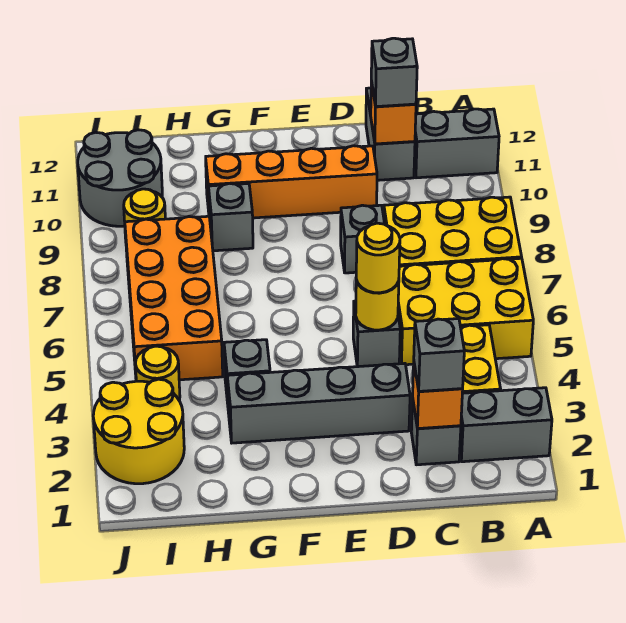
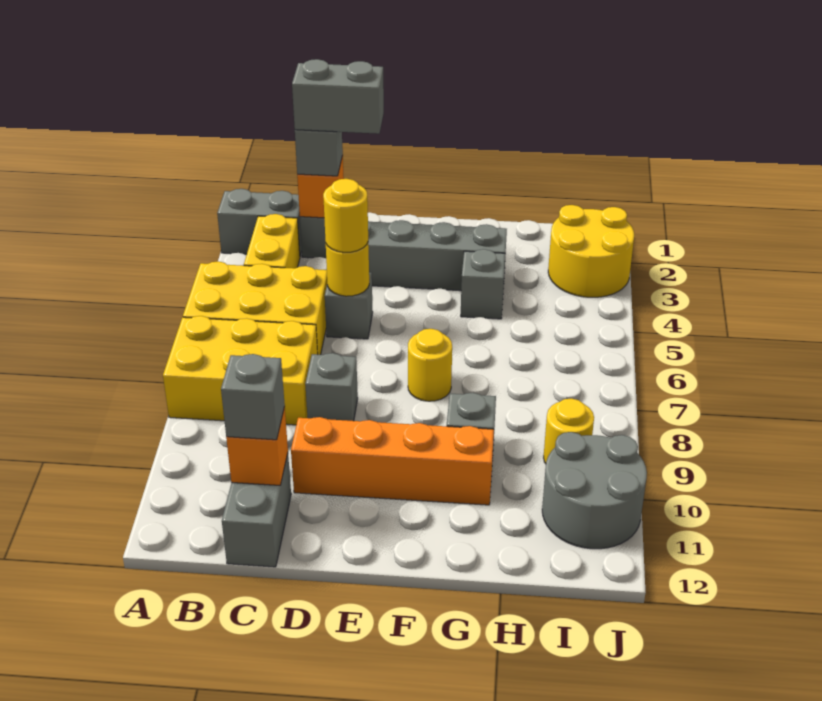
grey brick A11:B11 level 1 -> grey brick C2:D2 level 4
orange brick H5:I8 level 1 -> none
yellow round brick I4 level 1 -> yellow round brick F7 level 1

